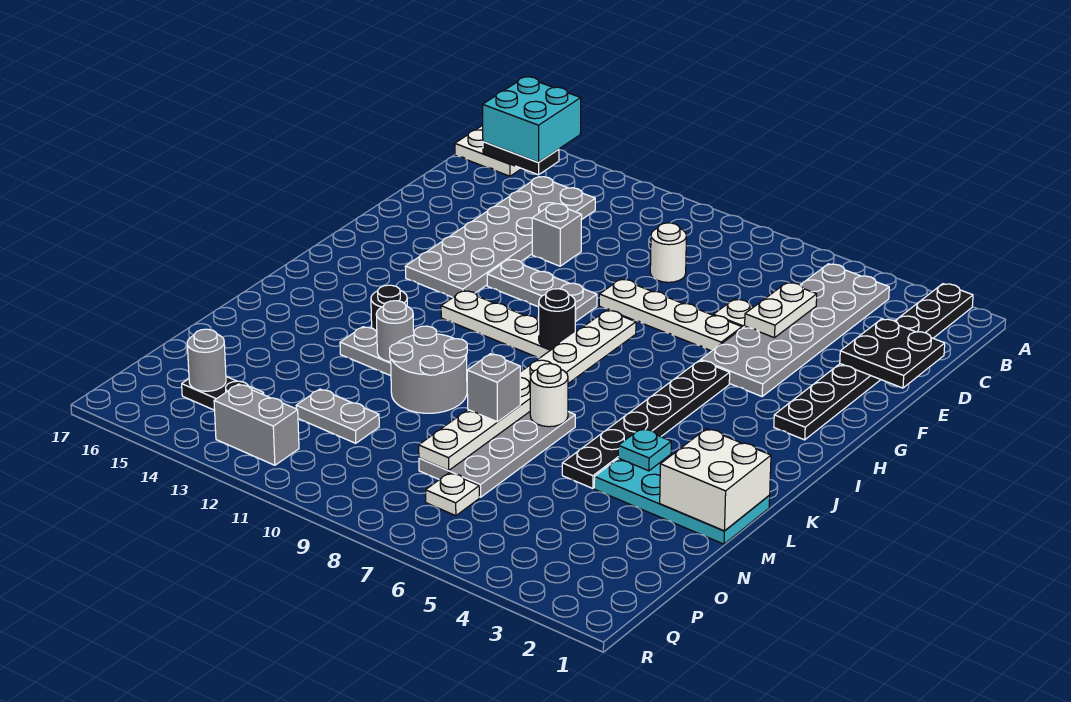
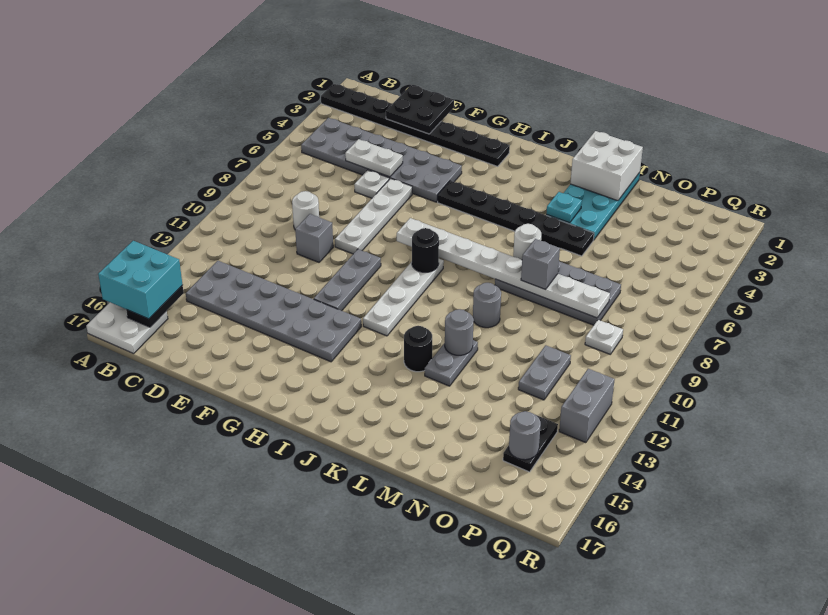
grey brick E12 level 1 -> grey brick E10 level 1
grey round brick L10:M11 level 1 -> grey round brick L10 level 1
white plate P7 level 1 -> white plate P9 level 1

